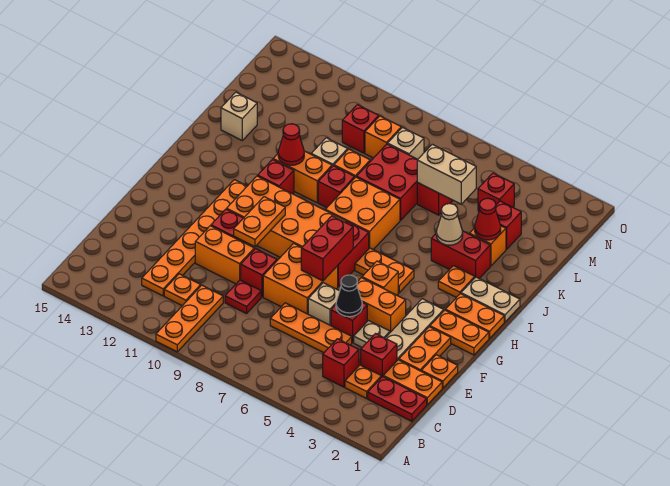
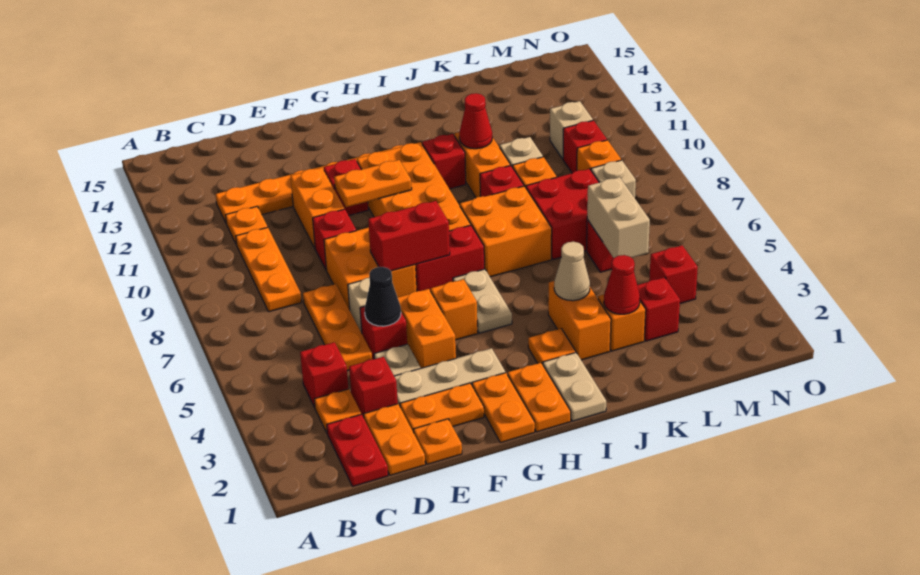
orange plate A10:C10 level 1 -> orange plate C8:C10 level 1
red plate D9 level 1 -> none
orange plate H5:H6 level 1 -> tan plate H5:H6 level 1
red brick J3:J4 level 1 -> orange brick J3:J4 level 1
tan brick K14 level 1 -> tan brick M11 level 1

